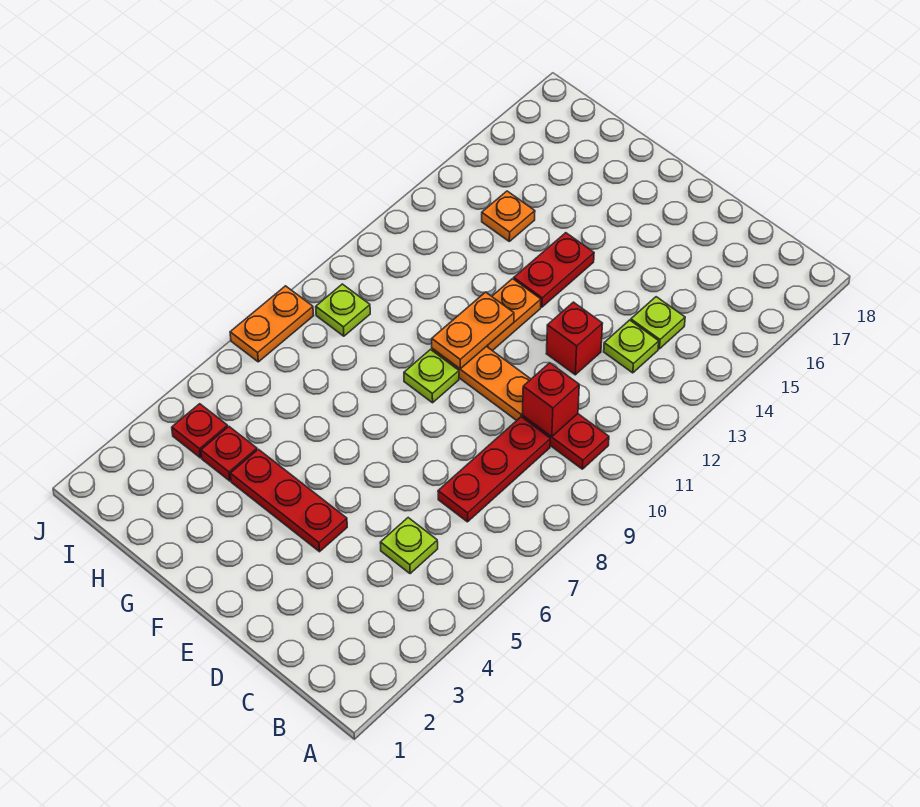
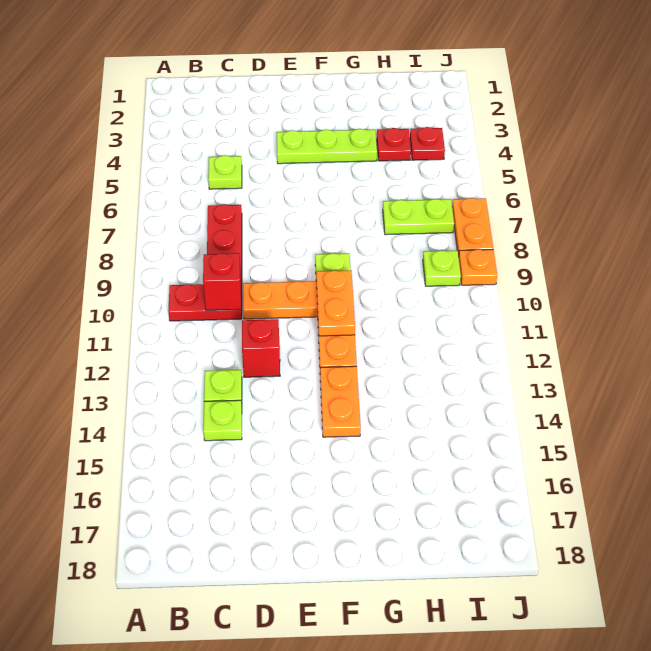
red plate E4:G4 level 1 -> lime plate E4:G4 level 1
red plate F13:F14 level 1 -> orange plate F13:F14 level 1
none -> lime plate H7:I7 level 1
orange plate H14 level 1 -> orange plate J9 level 1

